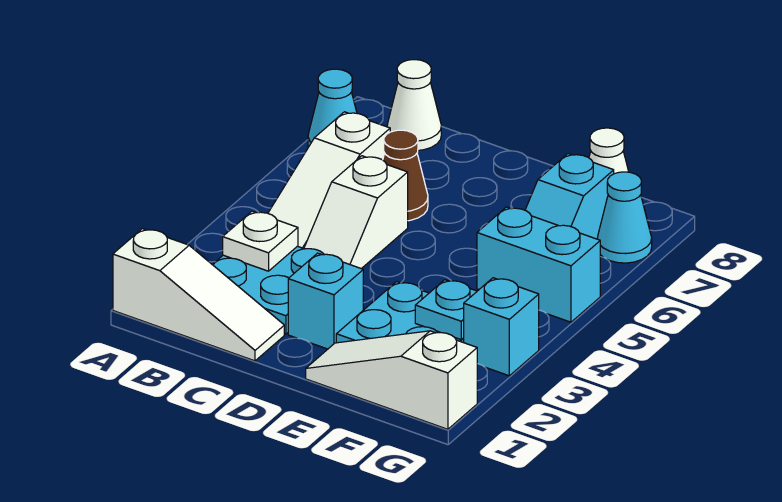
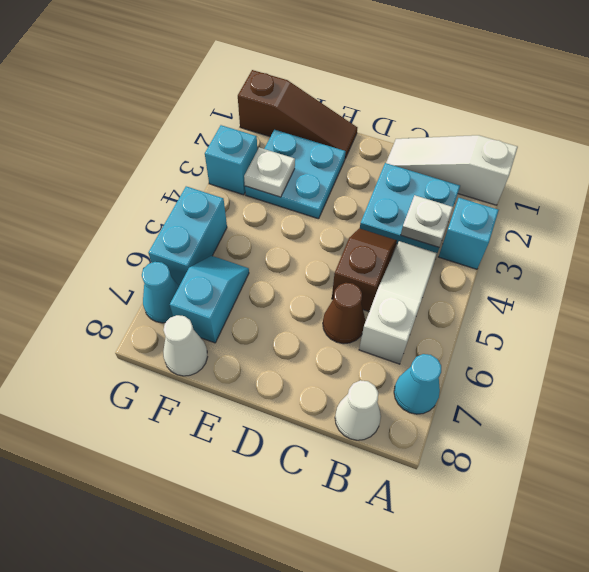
white slope C4:C5 level 1 top 5 -> brown slope C4:C5 level 1 top 5
cyan brick D2 level 1 -> cyan brick A3 level 1
white slope E1:G1 level 1 top G -> brown slope E1:G1 level 1 top G
cyan plate F3 level 2 -> white plate F3 level 2
cyan brick F5:G5 level 1 -> cyan brick G5:G6 level 1

